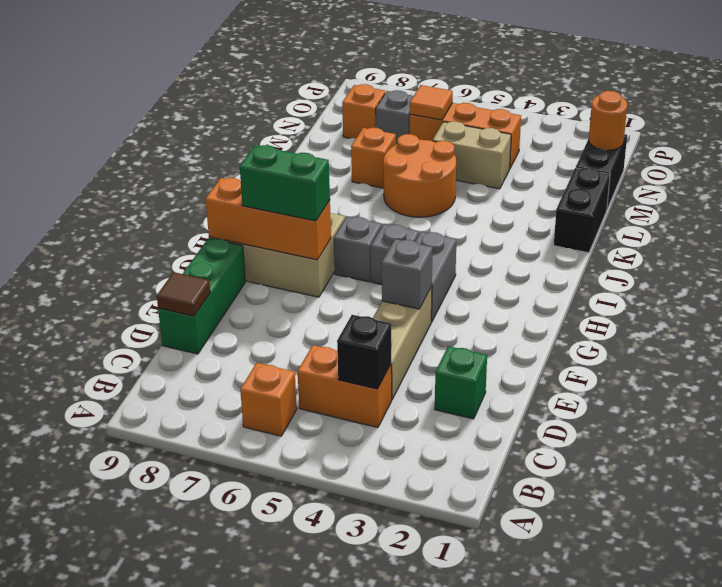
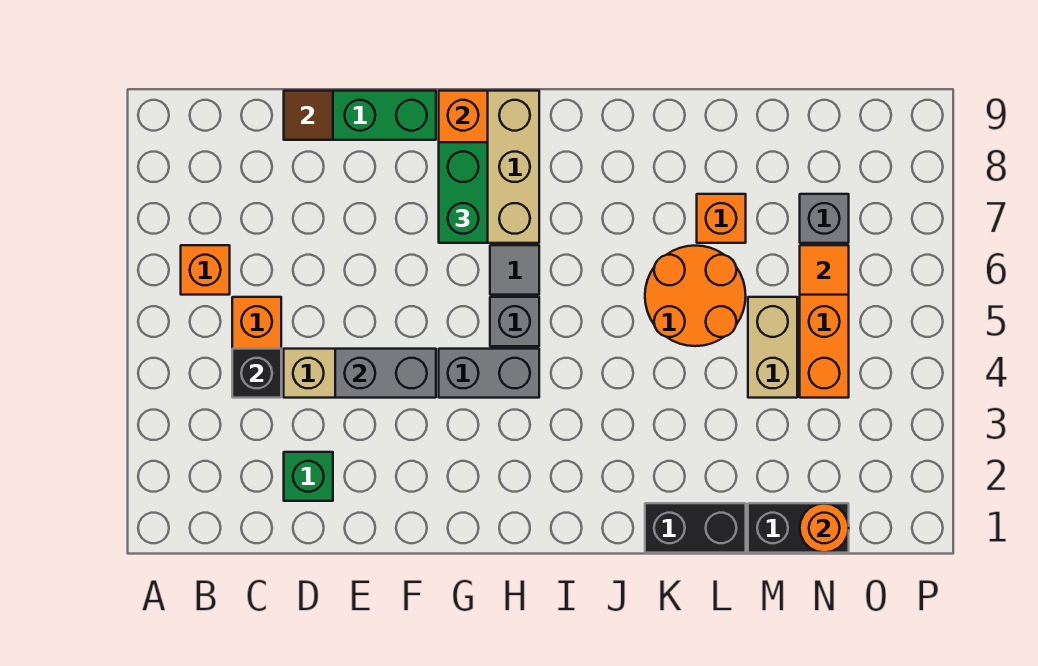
grey brick F4 level 2 -> grey brick E4:F4 level 2
grey brick H6 level 1 -> grey tile H6 level 1
orange brick N8 level 1 -> none

